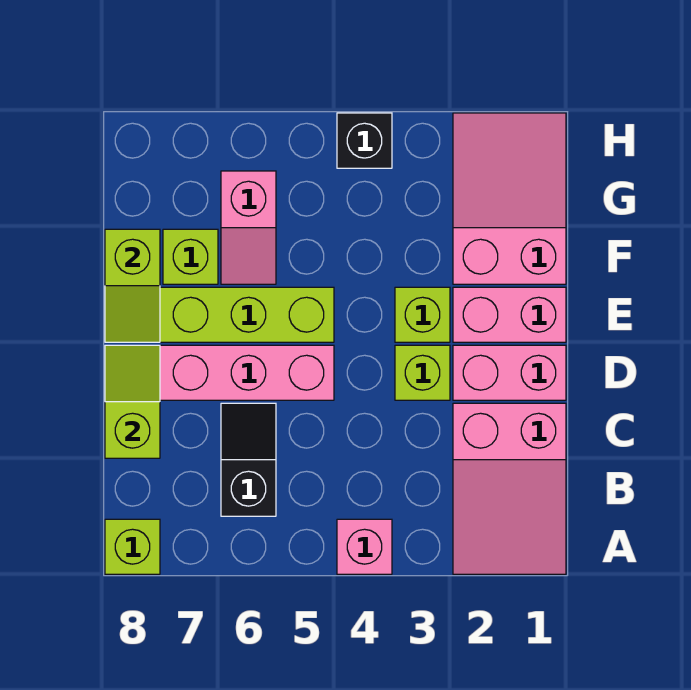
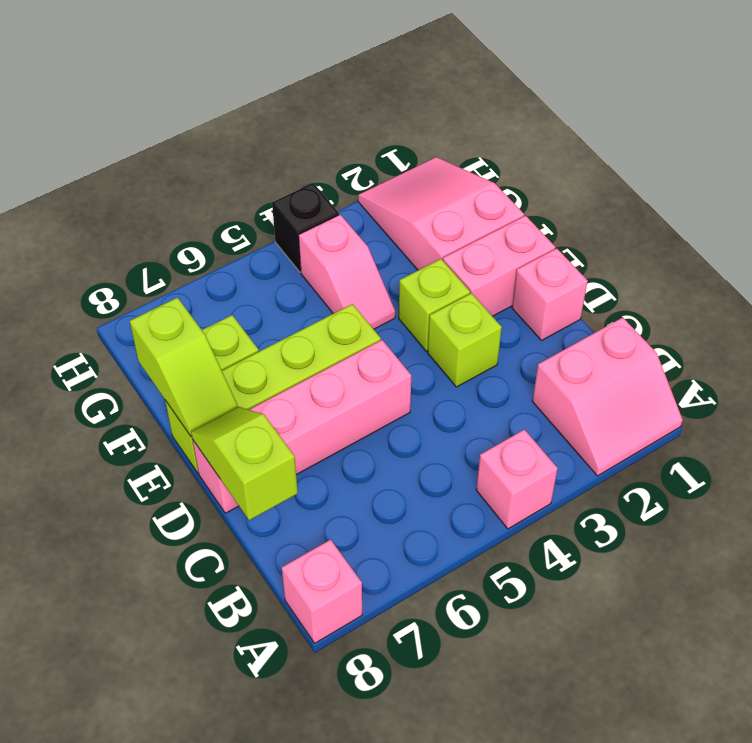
pink slope A1:C2 level 1 top C -> pink slope A1:B2 level 1 top B
lime brick A8 level 1 -> pink brick A8 level 1
black slope B6:C6 level 1 top B -> none
pink brick D1:D2 level 1 -> pink brick D1 level 1
pink slope F6:G6 level 1 top G -> pink slope F4:G4 level 1 top G

